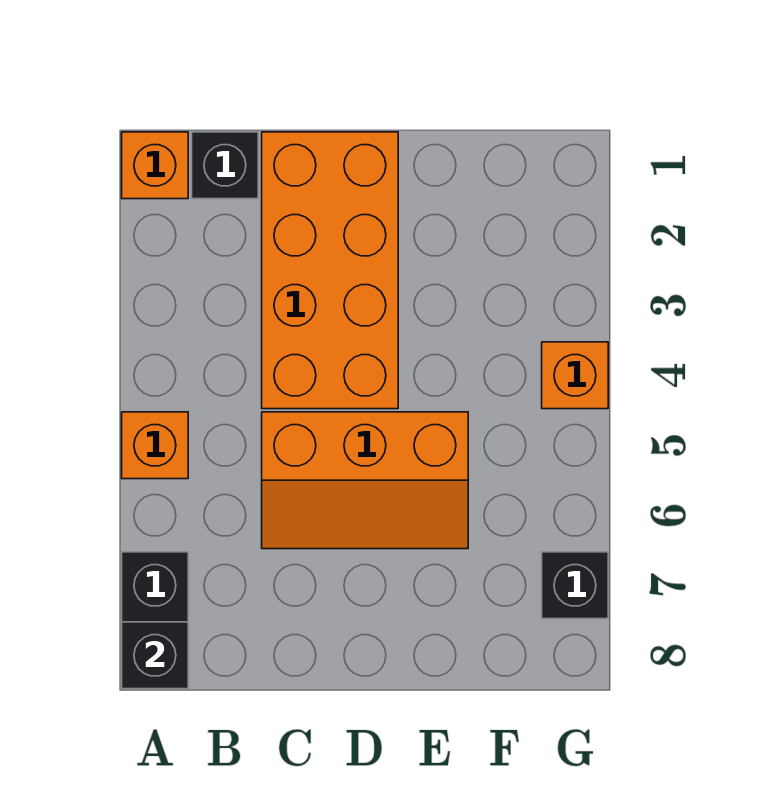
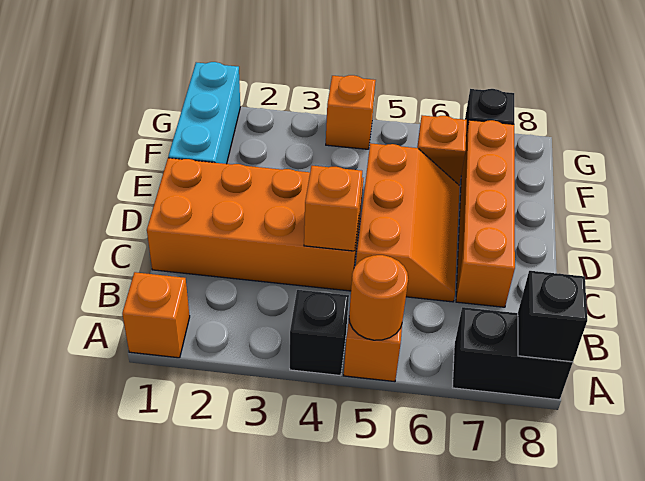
none -> orange round brick A5 level 2
black brick B1 level 1 -> black brick A4 level 1
none -> orange brick C4 level 2
none -> orange brick C7:F7 level 1
none -> cyan brick E1:G1 level 1
none -> orange brick F6 level 1

